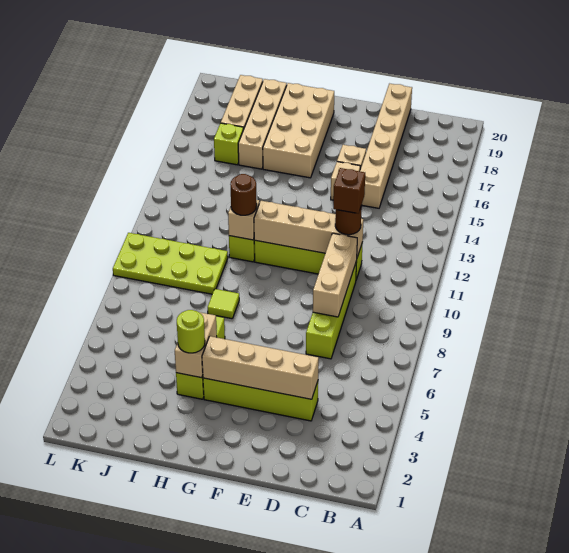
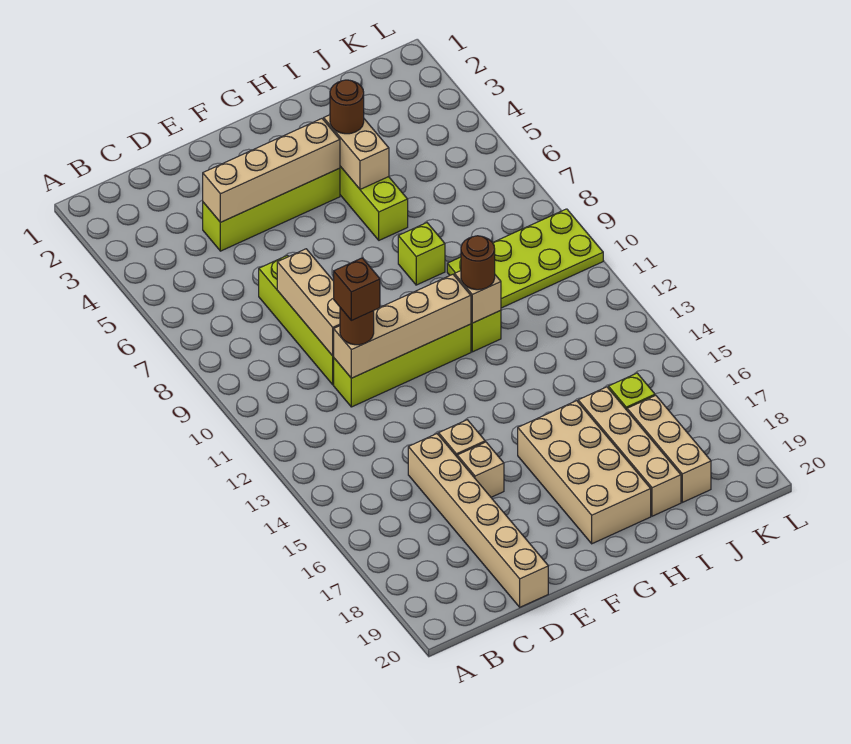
lime round brick H4 level 3 -> brown round brick H4 level 3
lime tile H8 level 1 -> lime brick H8 level 1

